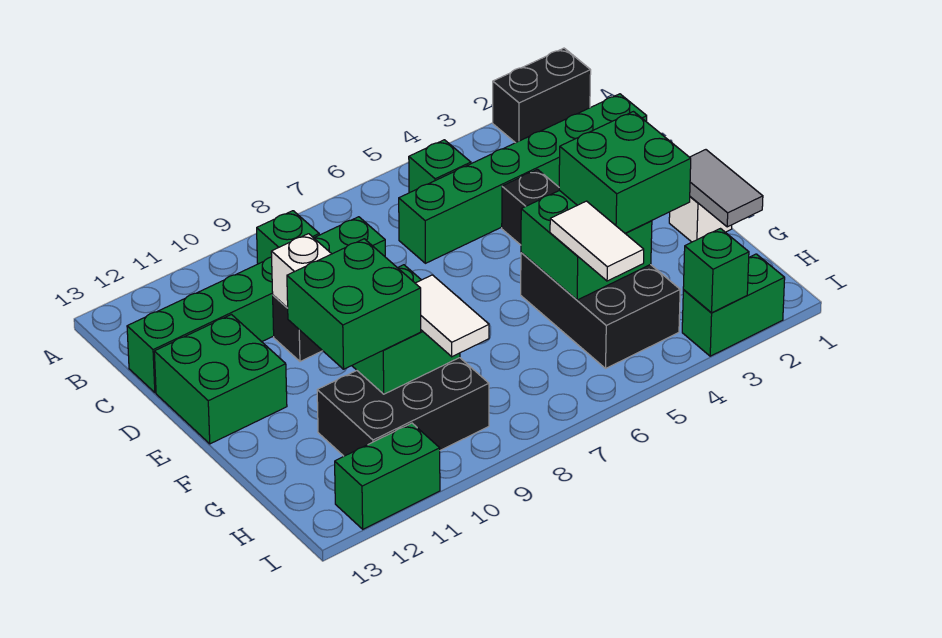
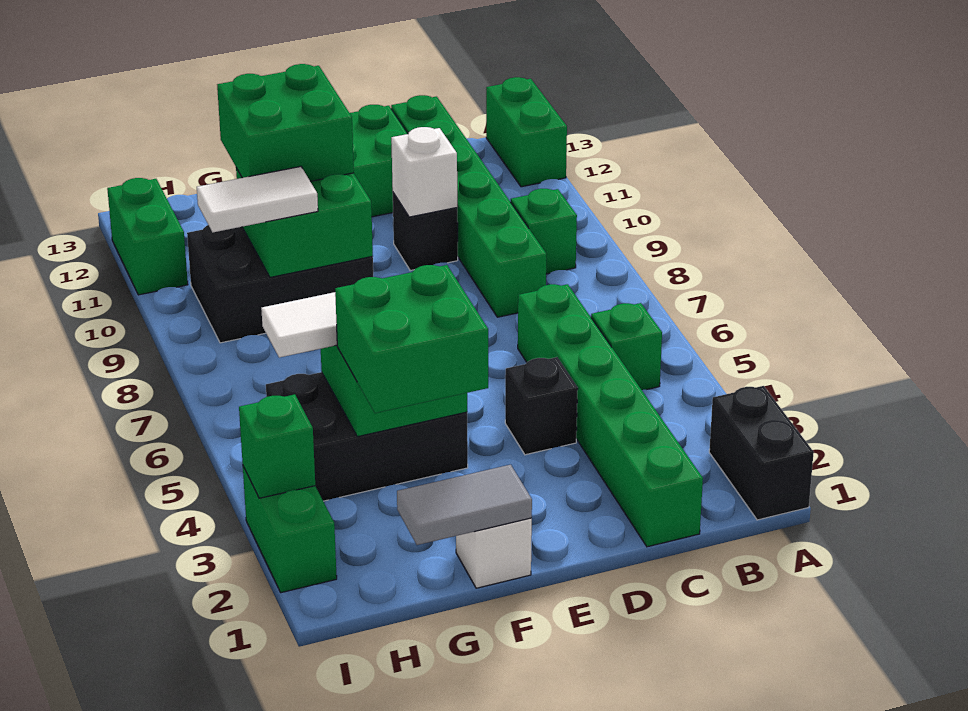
none -> green brick A12:A13 level 1
black brick G9:H11 level 1 -> black brick F9:H10 level 1

